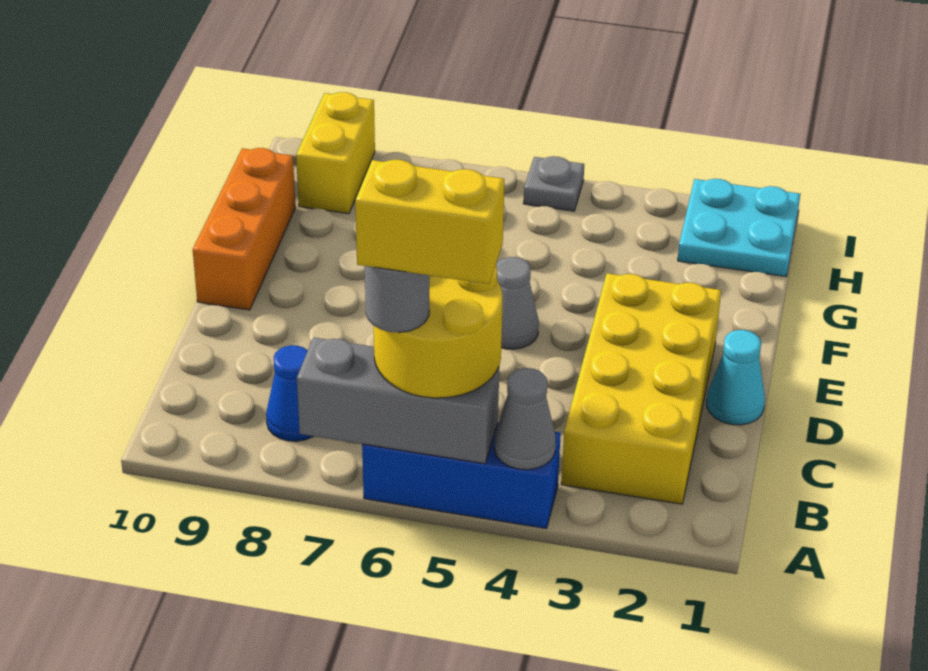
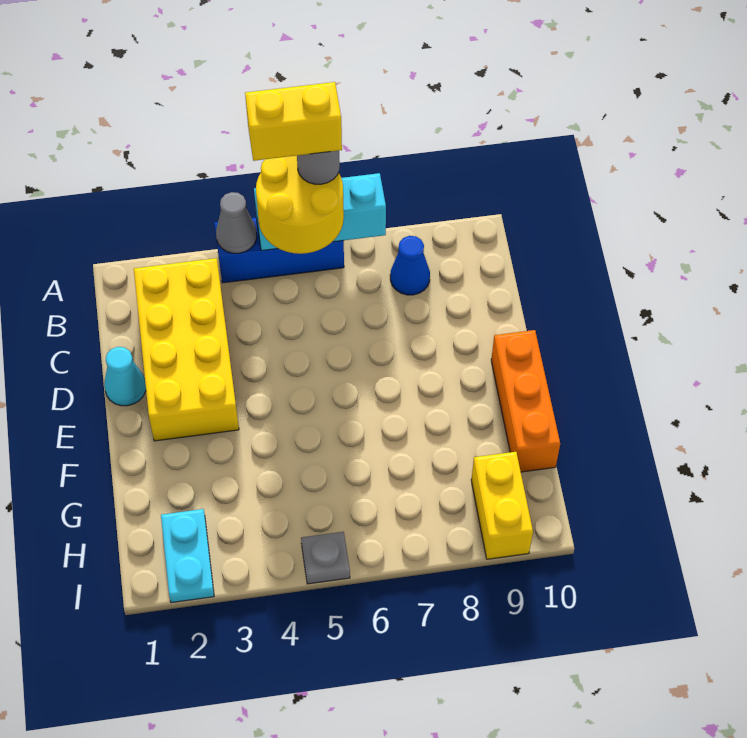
grey brick A5:A7 level 2 -> cyan brick A5:A7 level 2
grey cone E5 level 1 -> none
cyan plate H1:I2 level 1 -> cyan plate H2:I2 level 1

